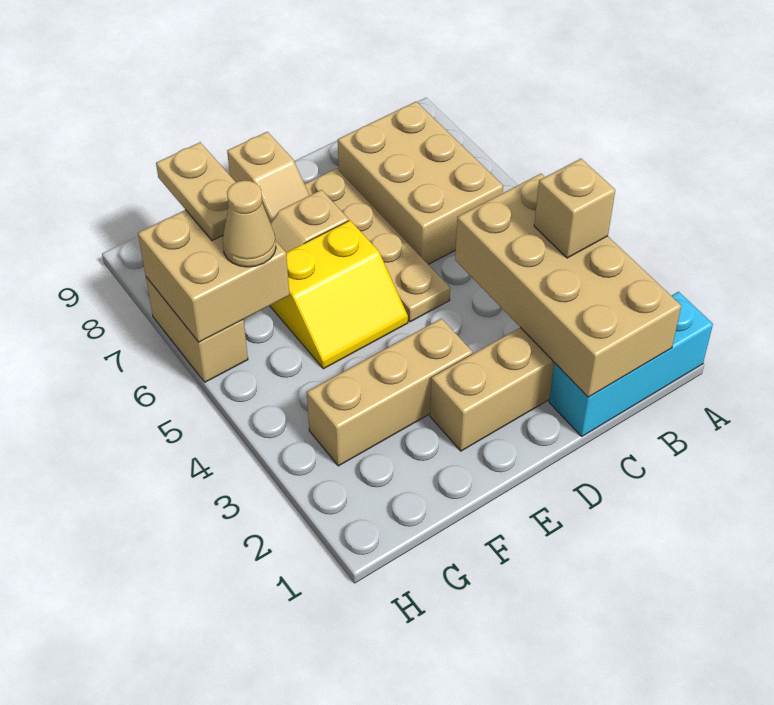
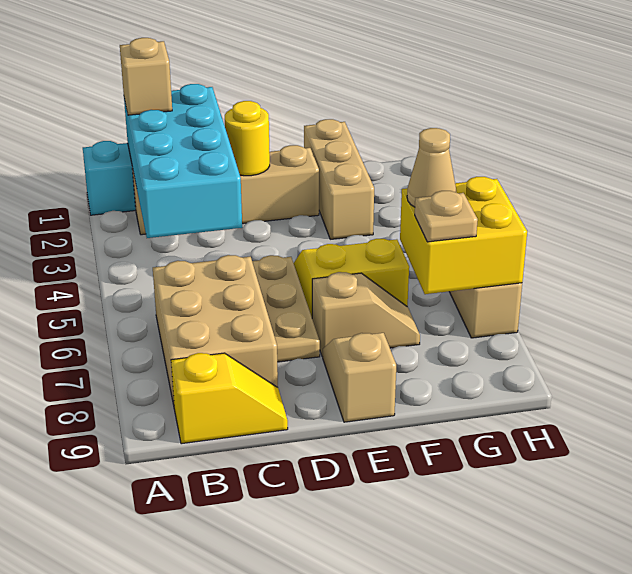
tan brick B1:C4 level 2 -> cyan brick B1:C4 level 2
tan brick B3 level 3 -> tan brick B1 level 3
none -> yellow slope B9:C9 level 1 top B
none -> yellow round brick D2 level 2
tan plate D5:D8 level 1 -> tan plate D5:D7 level 1
tan brick E3:G3 level 1 -> tan brick F1:F3 level 1
tan brick G6:H7 level 2 -> yellow brick G6:H7 level 2
tan plate G7:G8 level 3 -> tan plate G7 level 3

